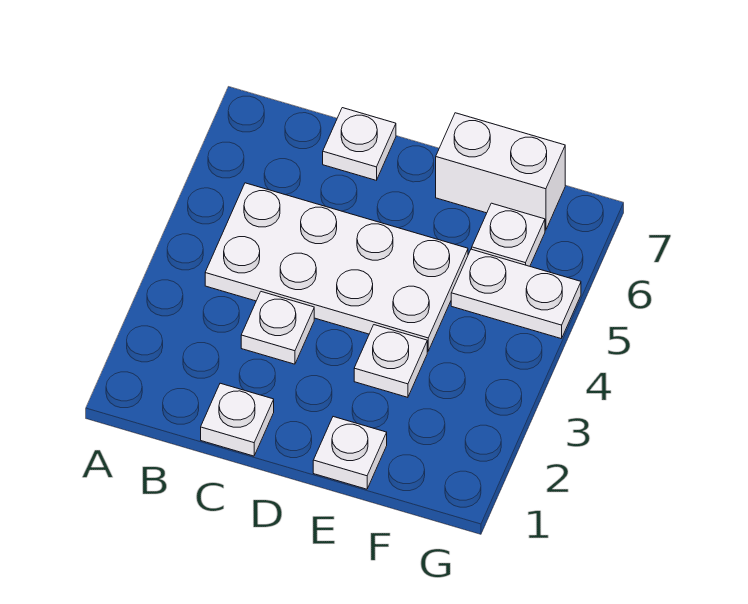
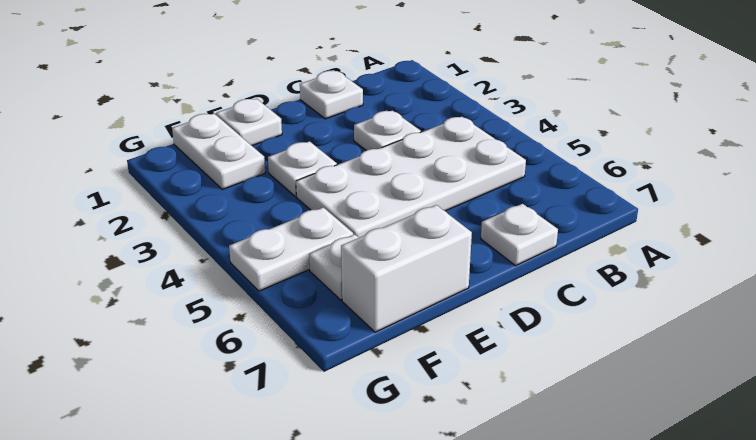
none -> white plate F1:F2 level 1

